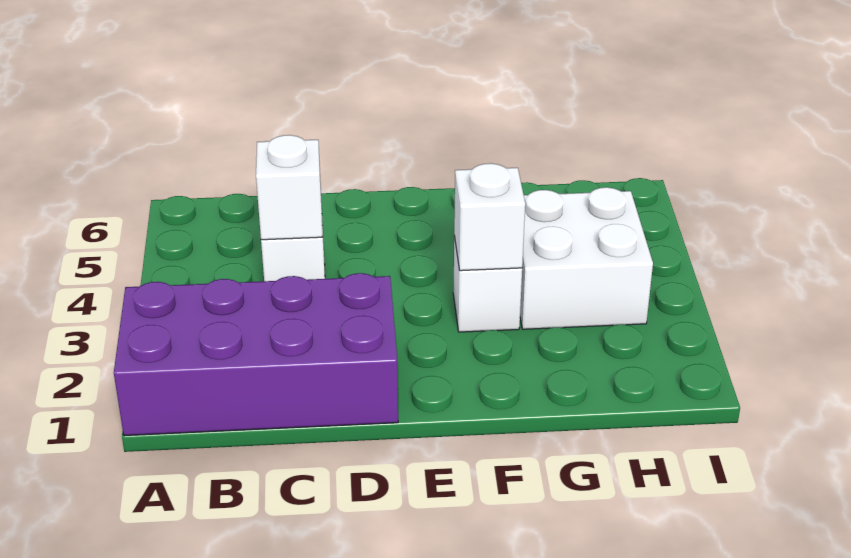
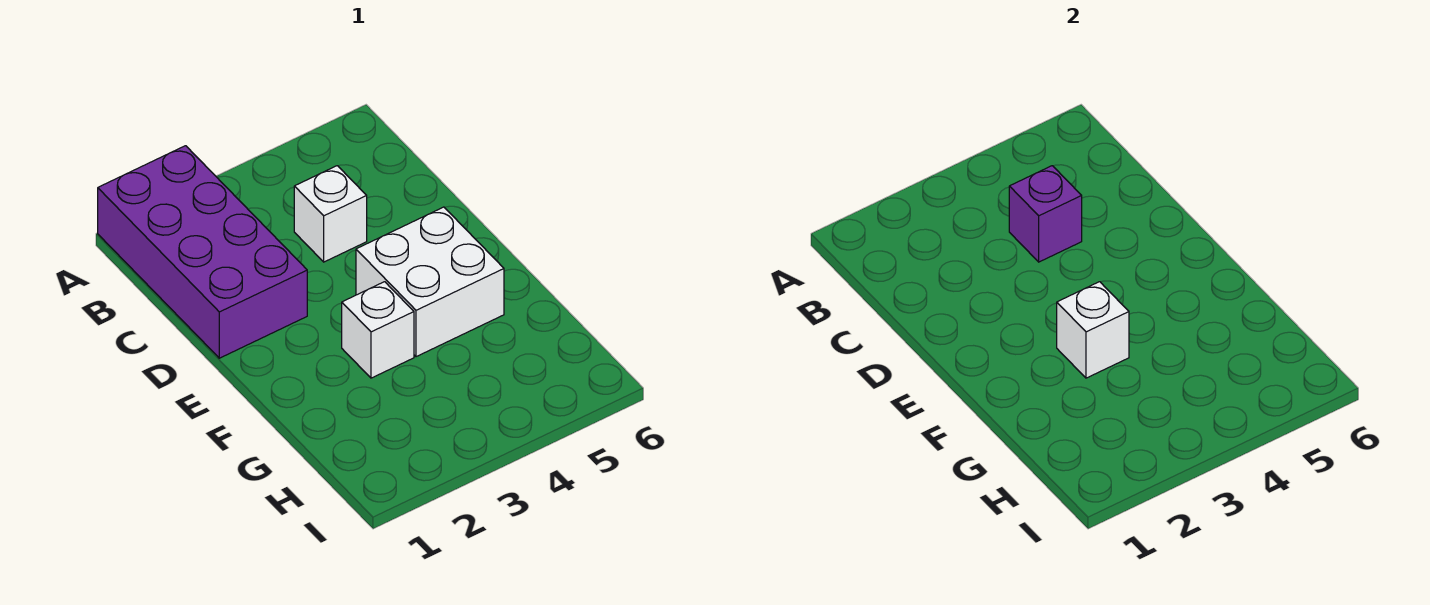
white brick C4 level 2 -> purple brick C4 level 2
white brick G3:H4 level 1 -> white brick E4:F5 level 1

